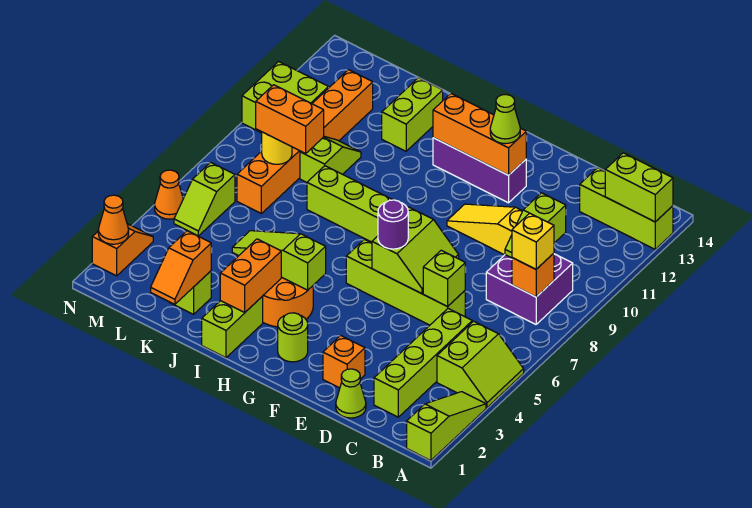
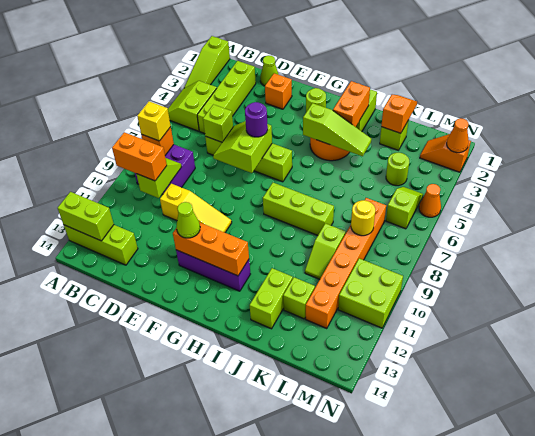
orange brick K8:L8 level 3 -> orange brick B10:C10 level 3
none -> lime brick K12 level 1
none -> lime round brick L4 level 1
orange slope N2:N3 level 1 top 2 -> orange slope M2:N2 level 1 top N

